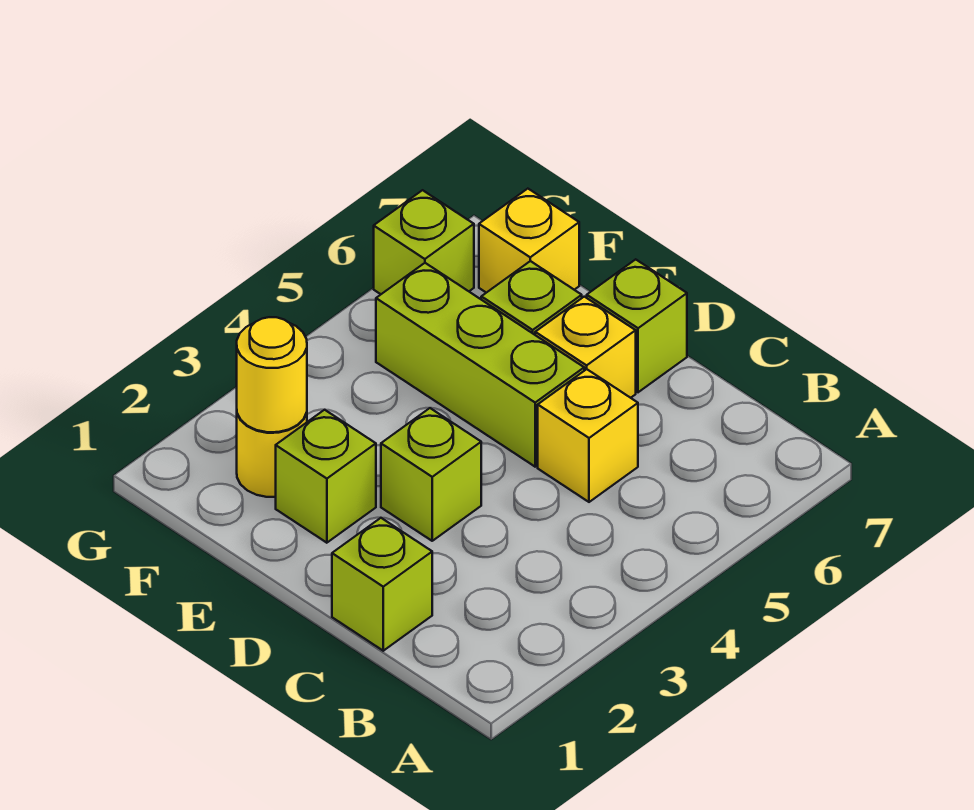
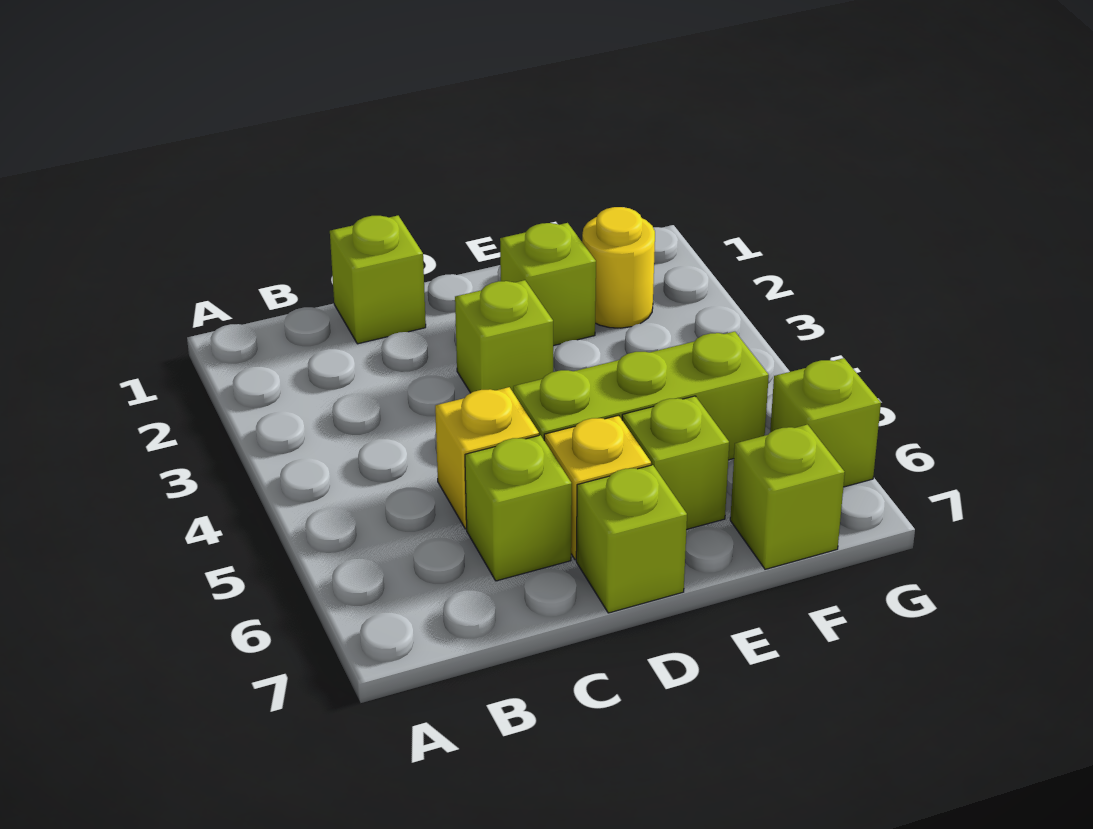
none -> lime brick C6 level 1
yellow round brick F2 level 2 -> none
yellow brick F7 level 1 -> lime brick F7 level 1

